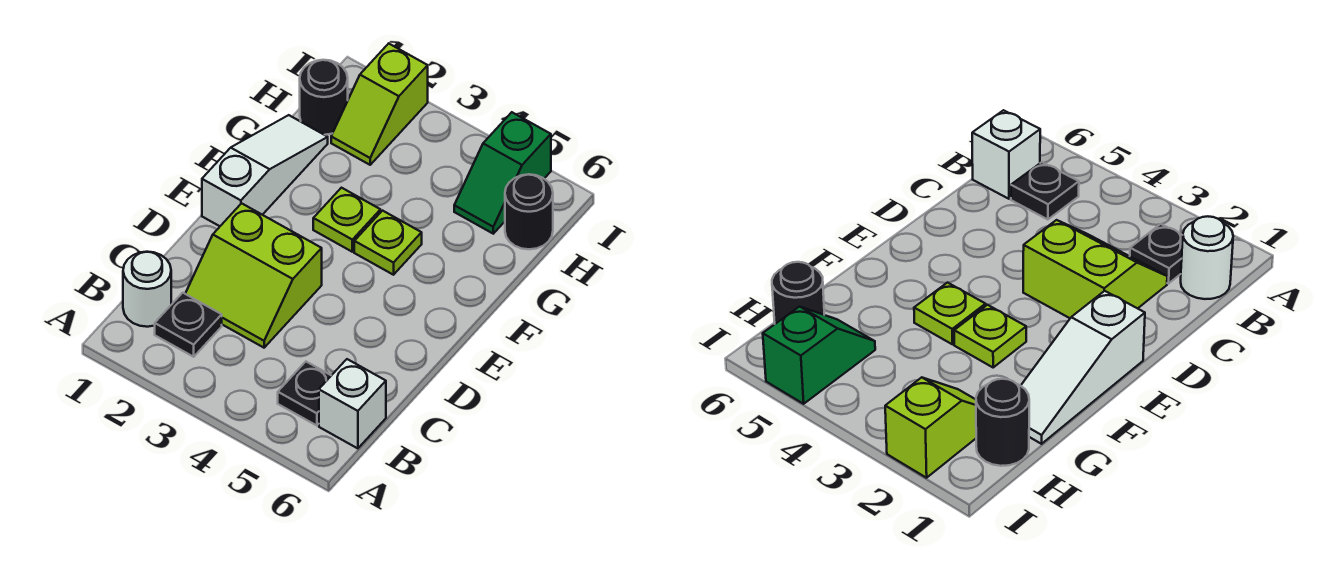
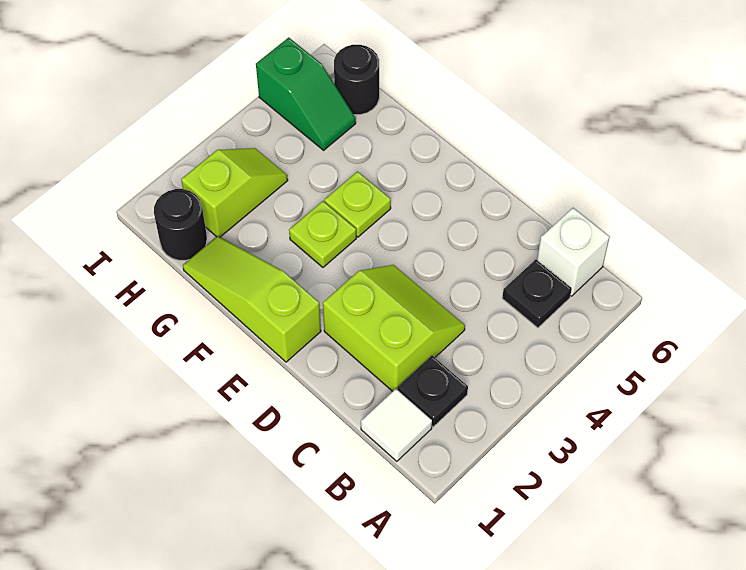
white round brick B1 level 1 -> white tile B1 level 1
lime slope C2:D3 level 1 top D -> lime slope C2:D3 level 1 top 2
white slope E1:G1 level 1 top E -> lime slope E1:G1 level 1 top E
lime slope H2:I2 level 1 top I -> lime slope H2:H3 level 1 top 2

